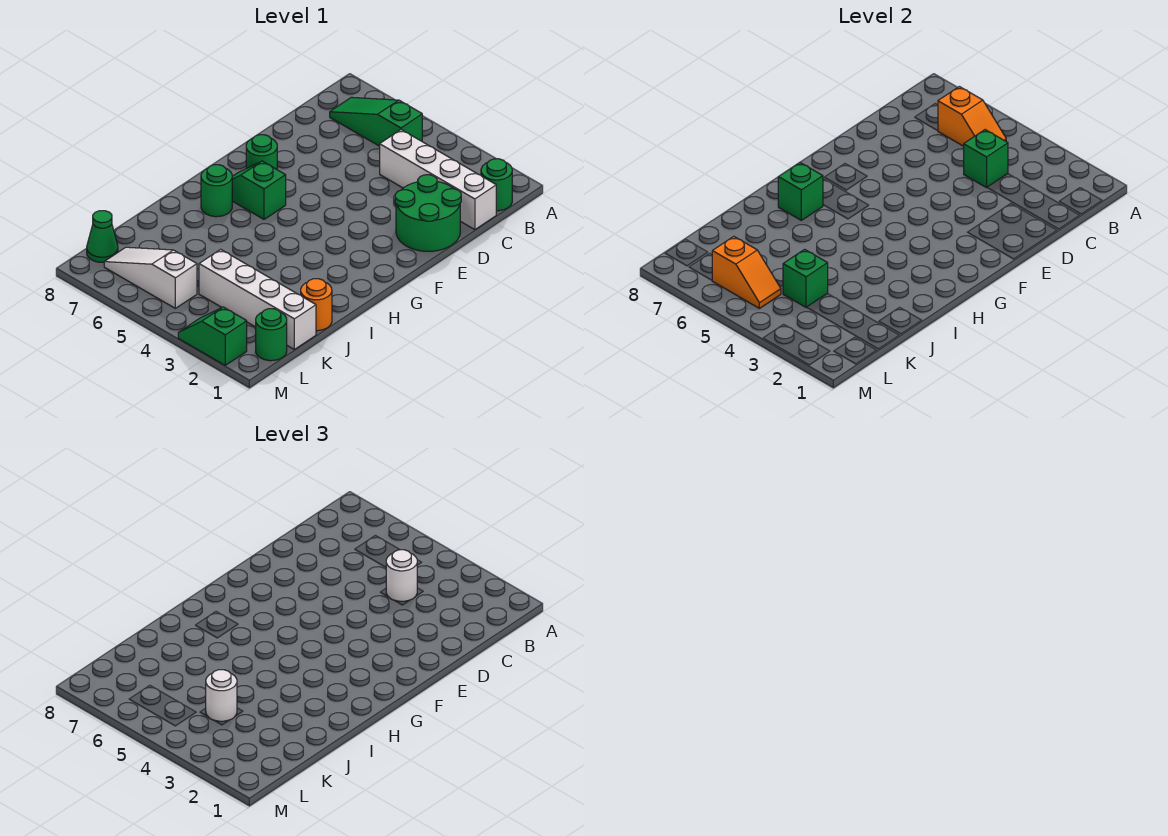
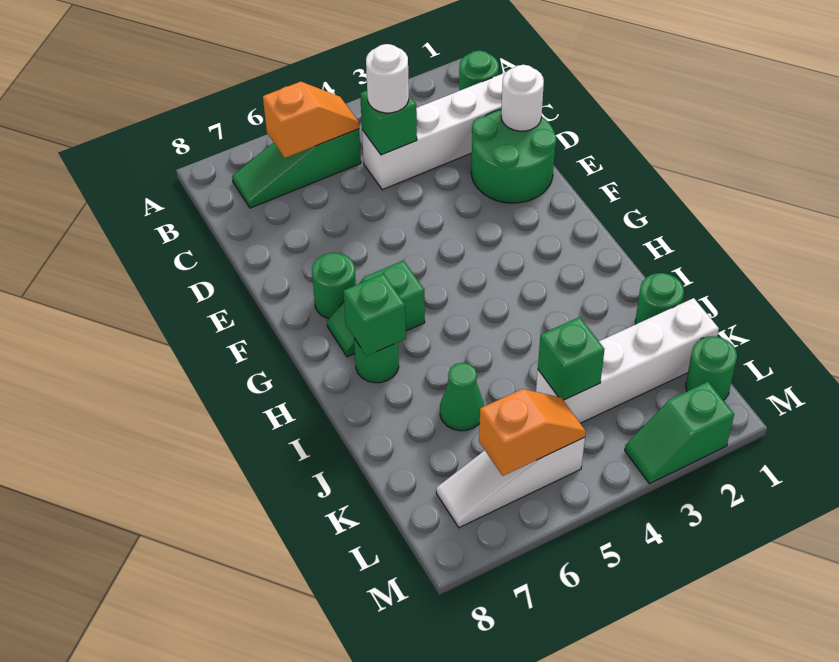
orange round brick J1 level 1 -> green round brick J1 level 1
white round brick K4 level 3 -> white round brick D1 level 2
green cone L8 level 1 -> green cone J6 level 1

